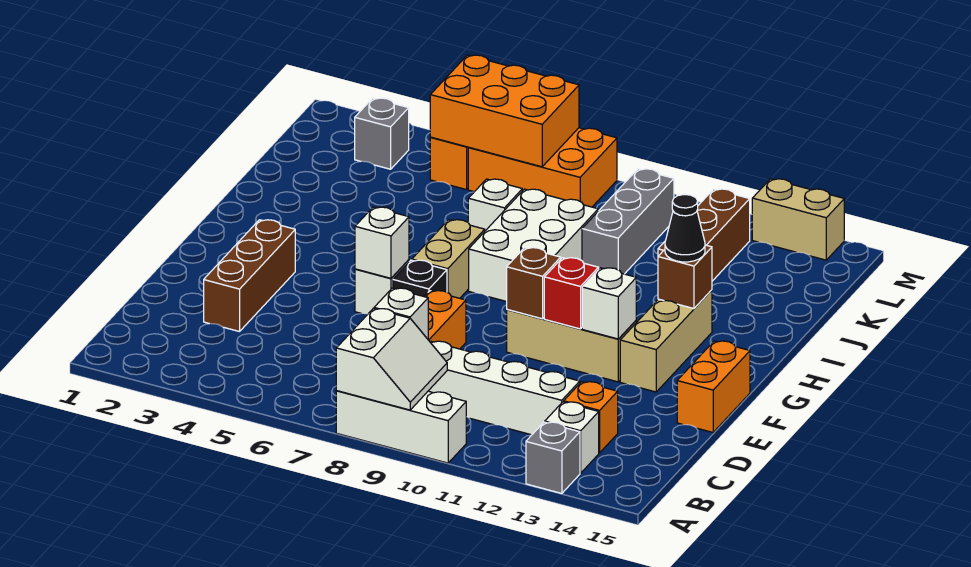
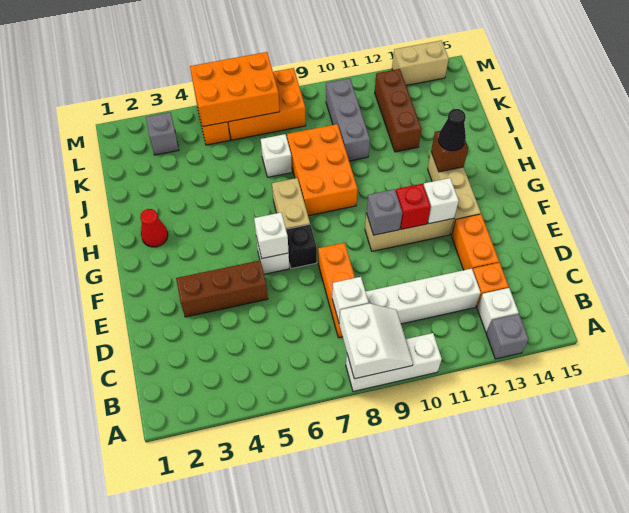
brown brick D3:F3 level 1 -> brown brick E3:E5 level 1
orange brick E15:F15 level 1 -> orange brick D13:E13 level 1
brown brick F10 level 2 -> grey brick F10 level 2
none -> red cone H2 level 1
white brick H8:J9 level 1 -> orange brick H8:J9 level 1

